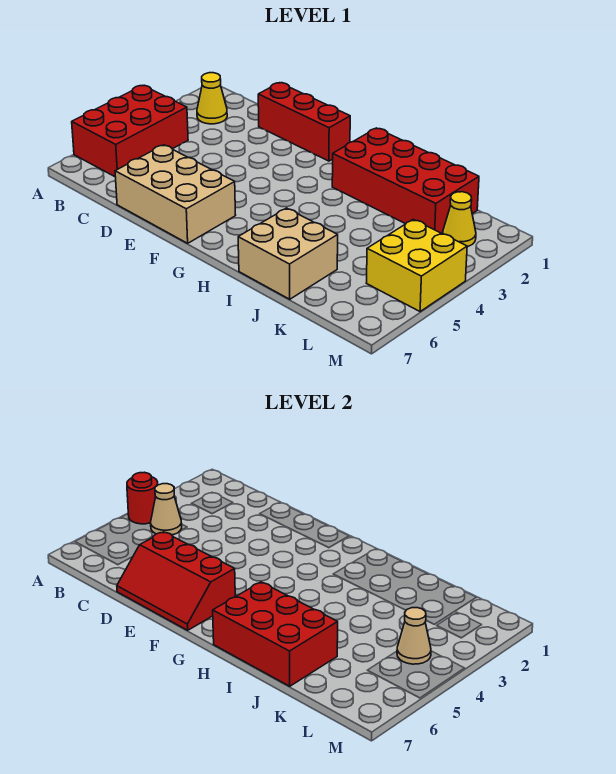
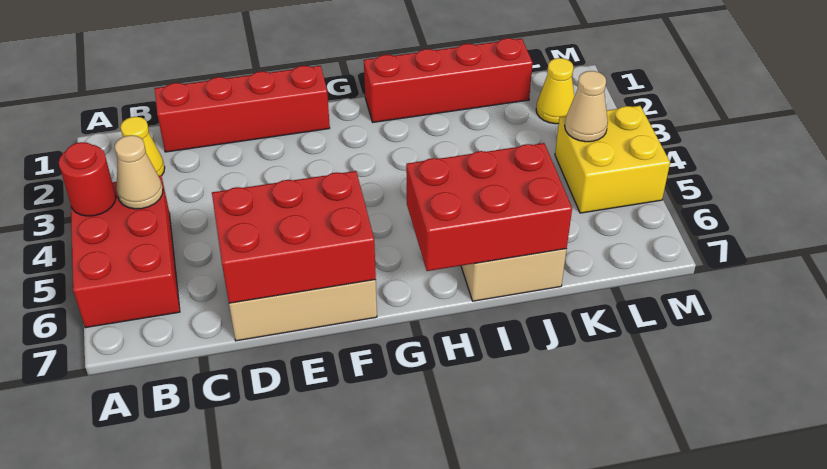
red brick D1:F1 level 1 -> red brick C1:F1 level 1
red slope D6:F7 level 2 top 6 -> red brick D6:F7 level 2
red brick H1:K2 level 1 -> red brick H1:K1 level 1

